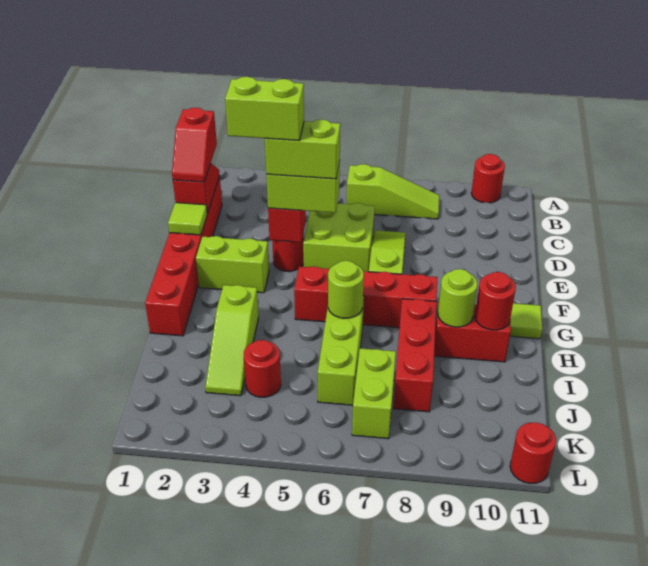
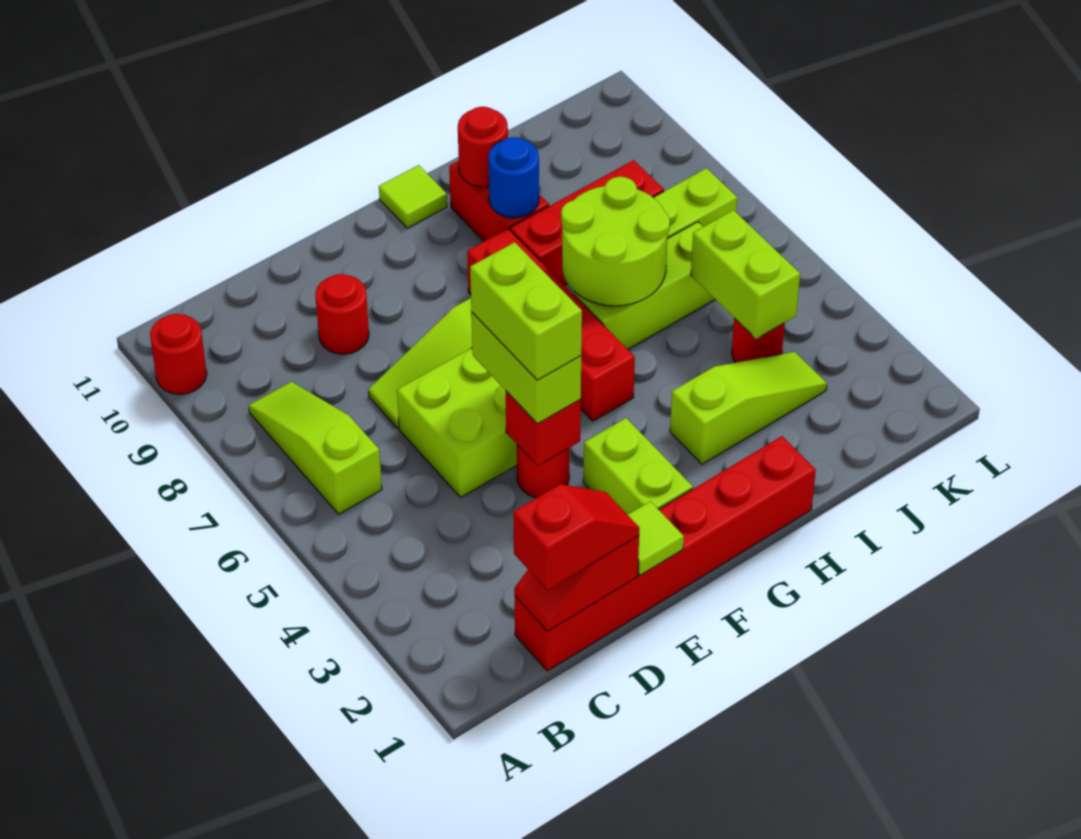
lime brick E3:E4 level 5 -> lime brick J4:J5 level 2
lime round brick H6 level 2 -> lime round brick H6:I7 level 2
lime round brick H9 level 2 -> blue round brick H9 level 2
red round brick L11 level 1 -> red round brick D9 level 1

